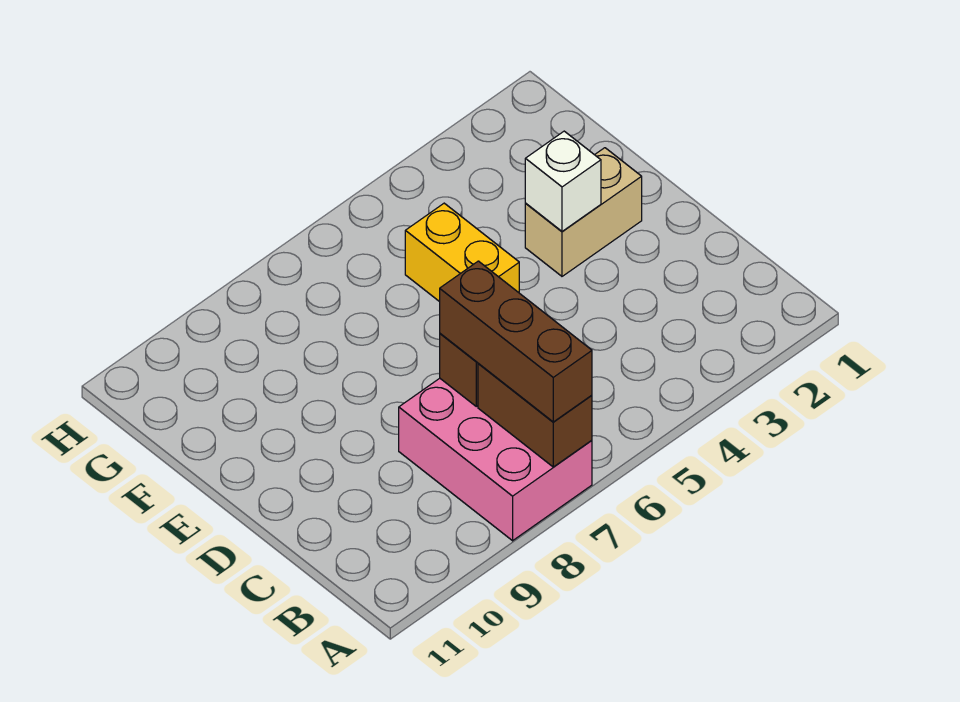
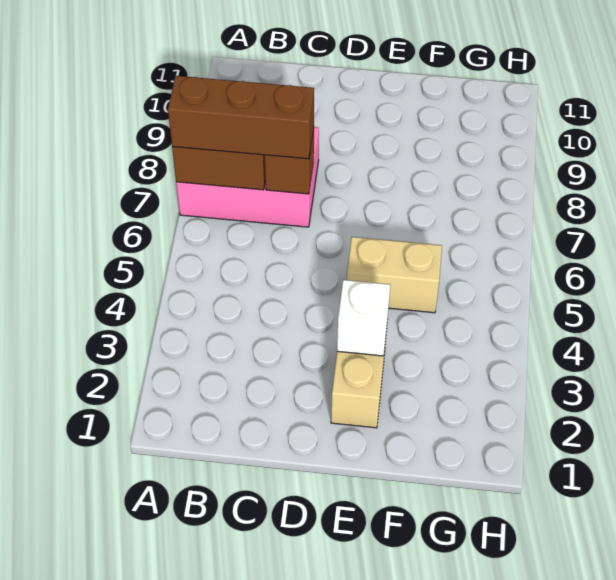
yellow brick E5:F5 level 1 -> tan brick E5:F5 level 1

